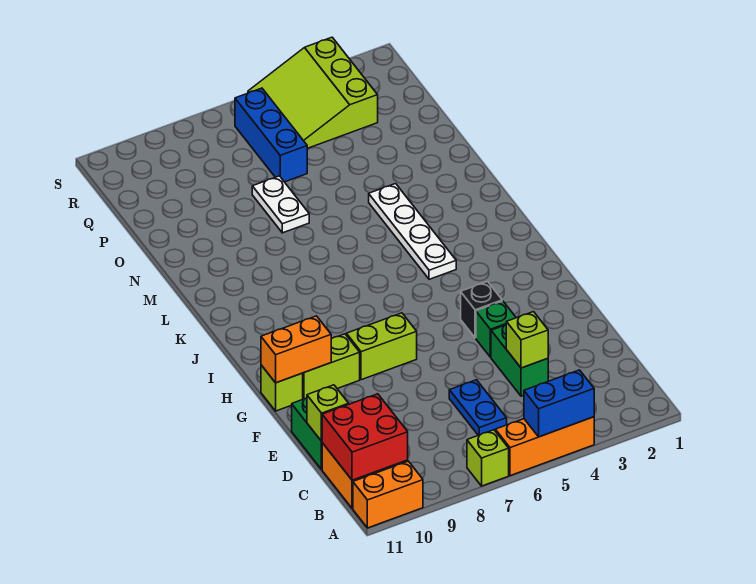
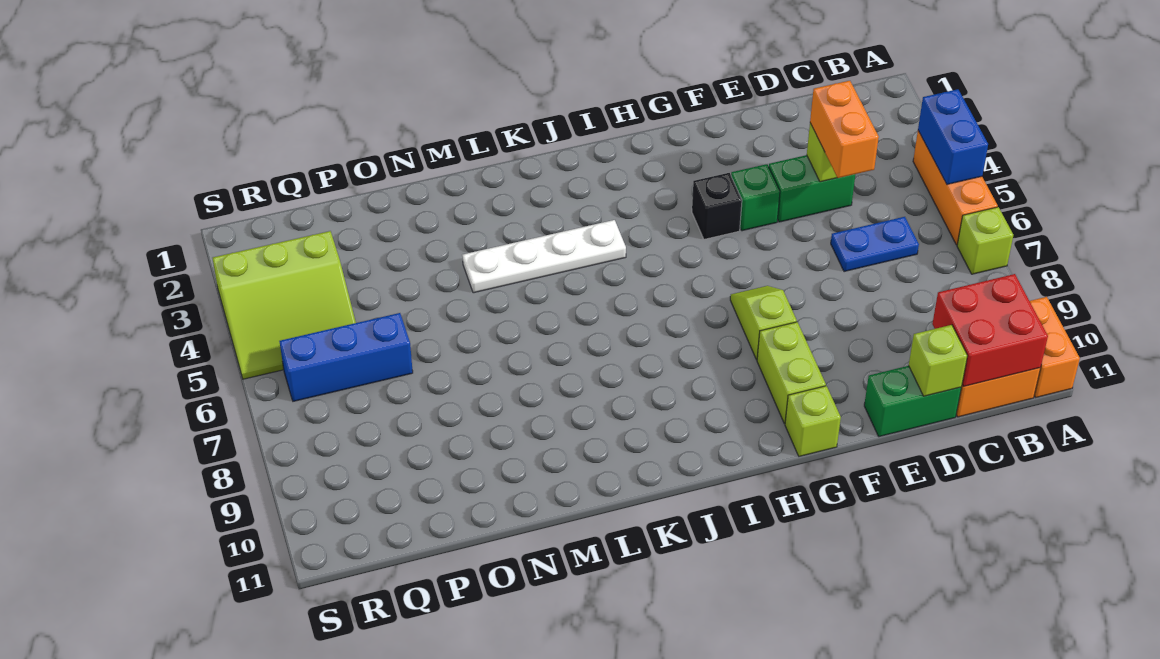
lime brick G7:G8 level 1 -> lime slope G7:G8 level 1 top 8
orange brick G10:G11 level 2 -> orange brick D4:D5 level 3
white plate N7:O7 level 1 -> none

